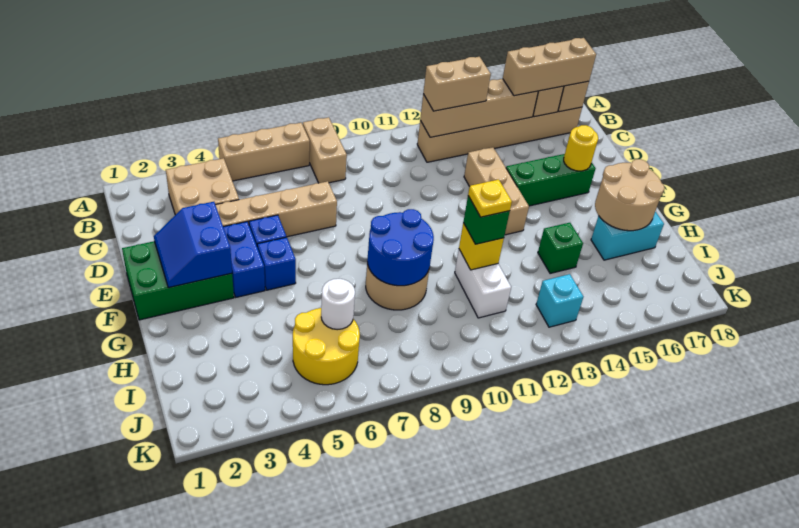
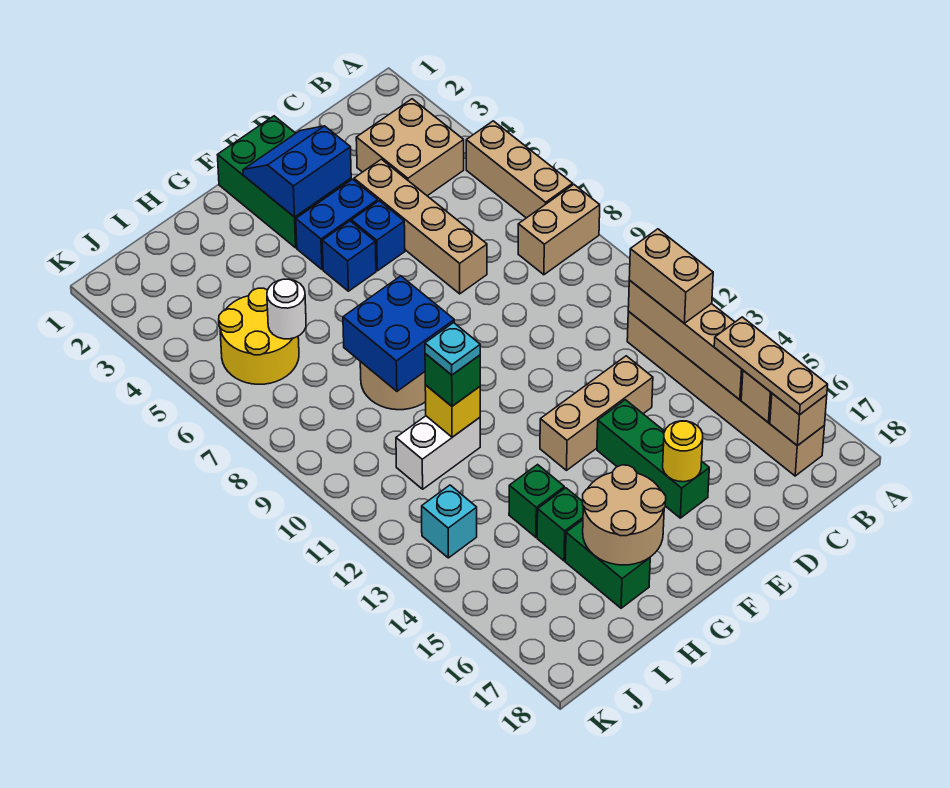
tan brick B15:B17 level 3 -> tan plate B15:B17 level 3
blue round brick G8:H9 level 2 -> blue brick G8:H9 level 2
yellow plate H11 level 4 -> cyan plate H11 level 4
none -> green brick H15 level 1
cyan brick H16:H17 level 1 -> green brick H16:H17 level 1

